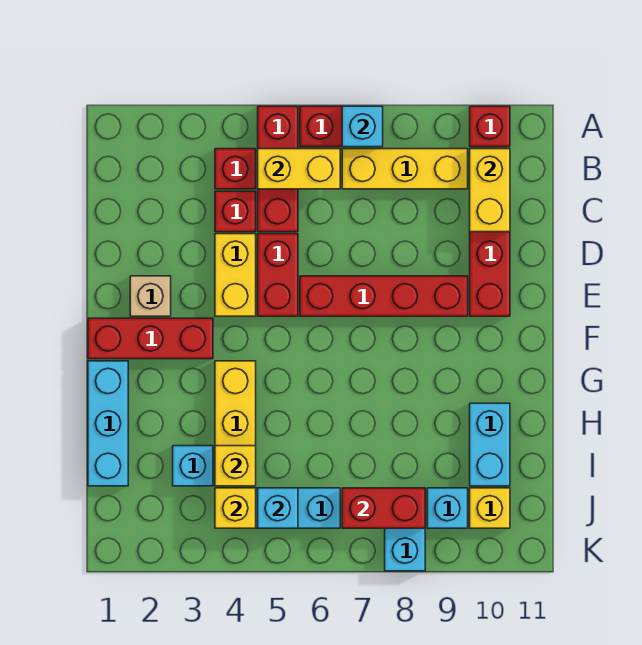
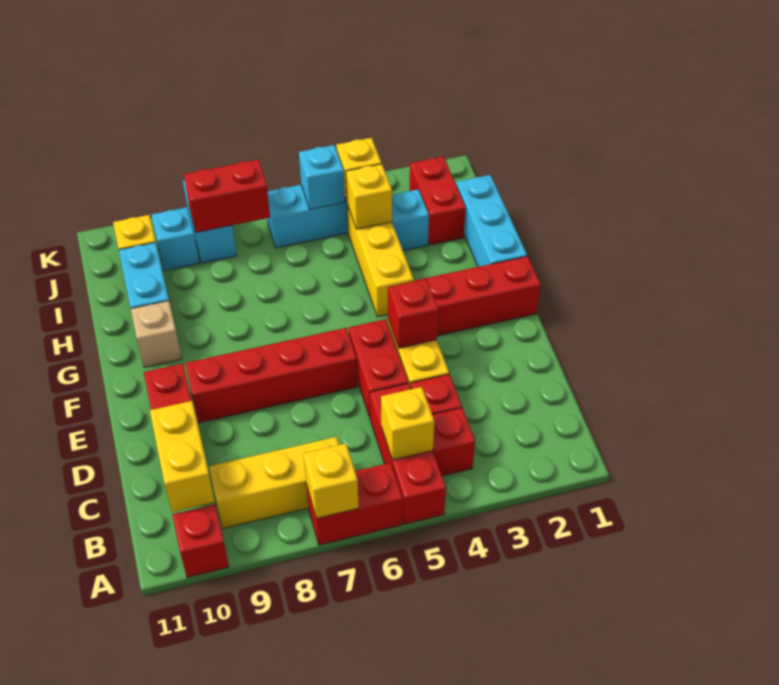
cyan brick A7 level 2 -> yellow brick A7 level 2
yellow brick B5:B6 level 2 -> yellow brick B5 level 2
tan brick E2 level 1 -> tan brick G10 level 1
none -> red brick E4 level 2
none -> red brick I2:J2 level 1

